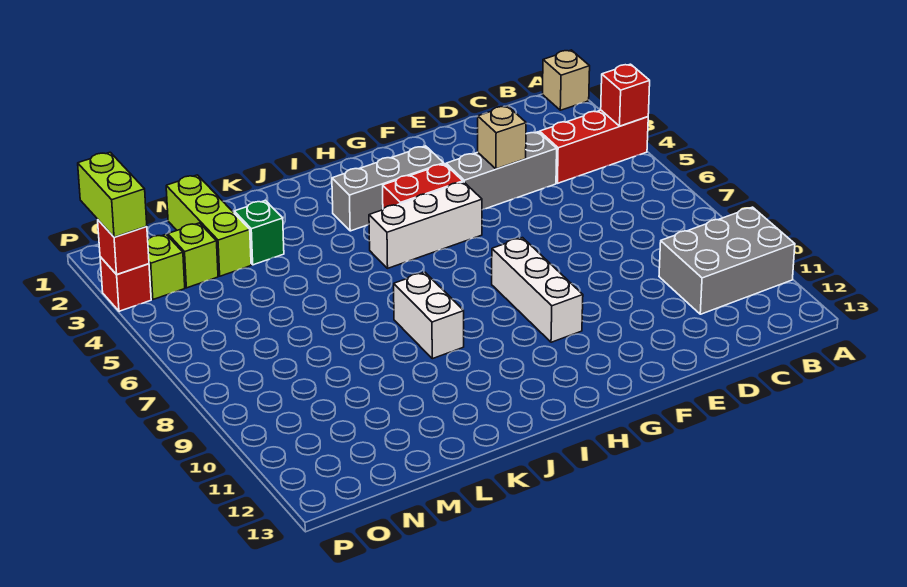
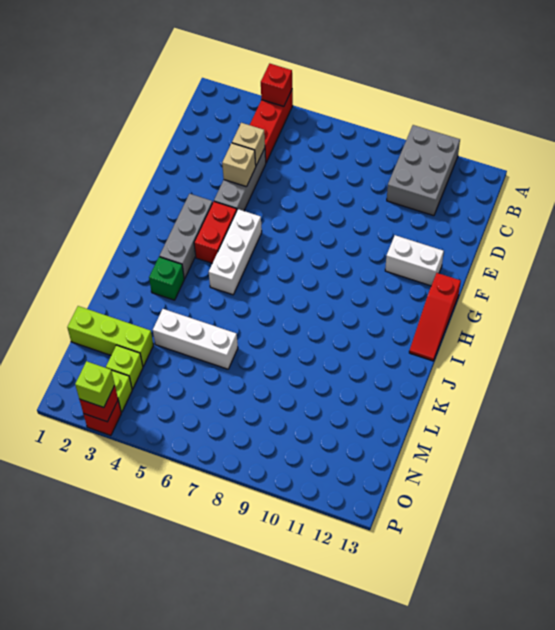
tan brick A1 level 1 -> tan brick D4 level 2
white brick G8:G10 level 1 -> white brick L4:L6 level 1
none -> red slope G13:I13 level 1 top G
white brick J8:J9 level 1 -> white brick F11:F12 level 1
green brick L3 level 1 -> green brick J3 level 1
lime brick P2:P3 level 3 -> lime brick P3 level 3

